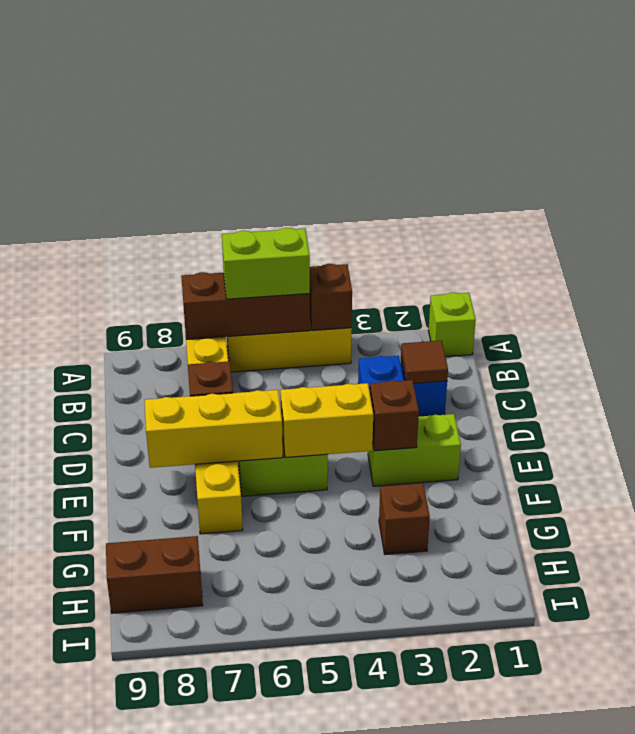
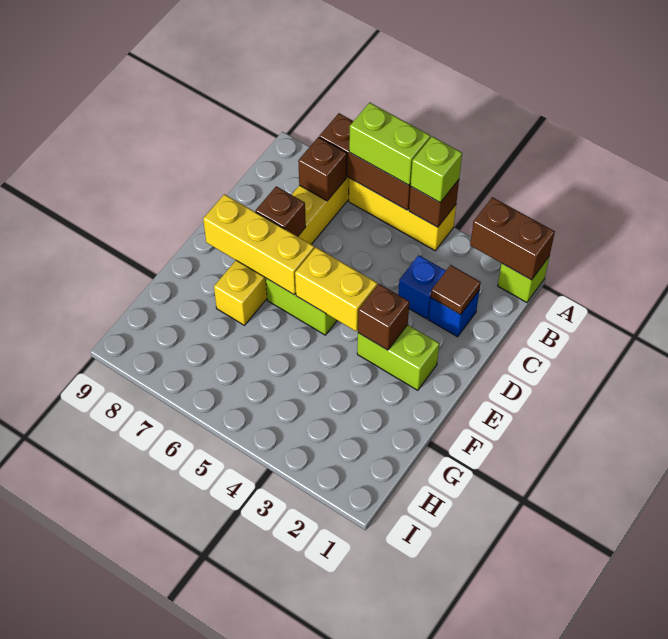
none -> lime brick A4 level 3
brown brick G3 level 1 -> brown brick B7 level 2
brown brick H8:H9 level 1 -> brown brick A1:A2 level 2

